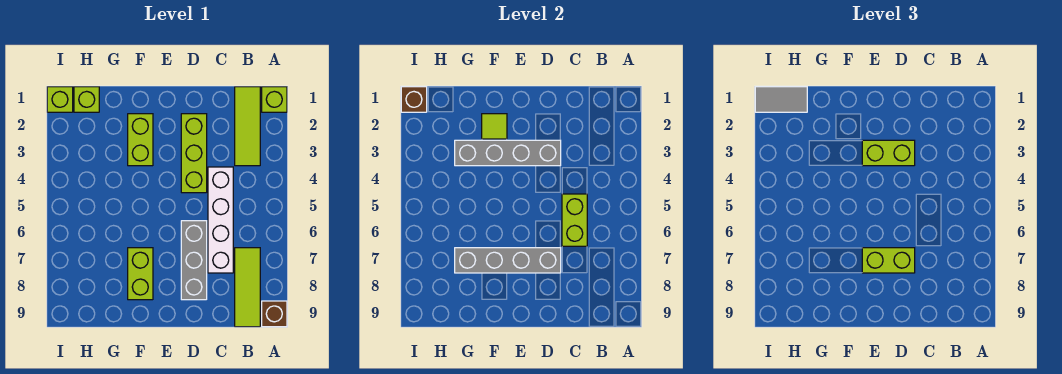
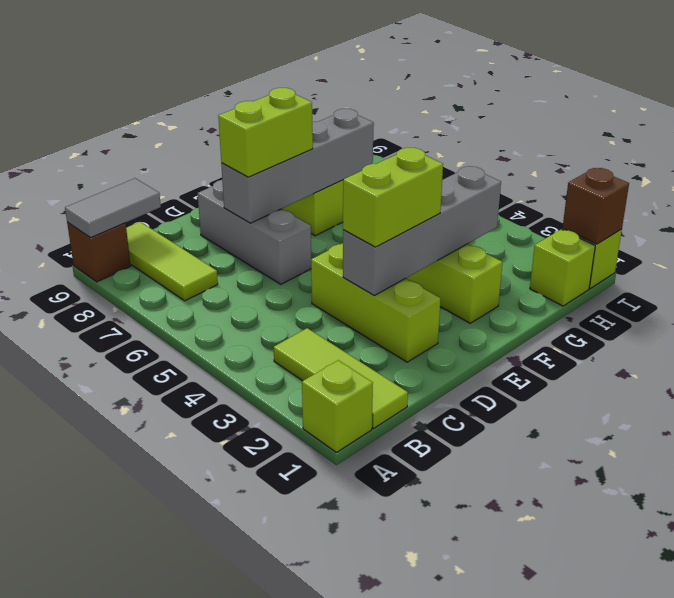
white brick C4:C7 level 1 -> none
lime brick C5:C6 level 2 -> none
lime tile F2 level 2 -> none
grey tile H1:I1 level 3 -> grey tile A9:B9 level 2

